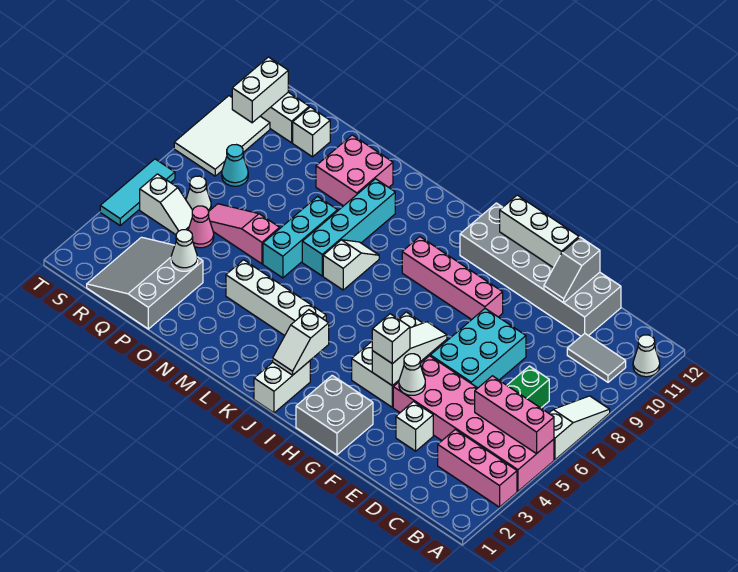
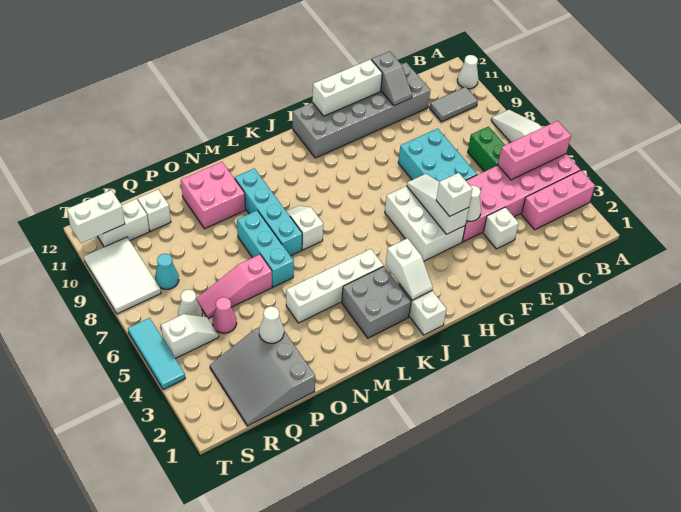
grey brick G1:H2 level 1 -> grey brick K2:L3 level 1
pink brick G9:J9 level 1 -> none
white brick S10:S11 level 2 -> white brick S11:T11 level 2

